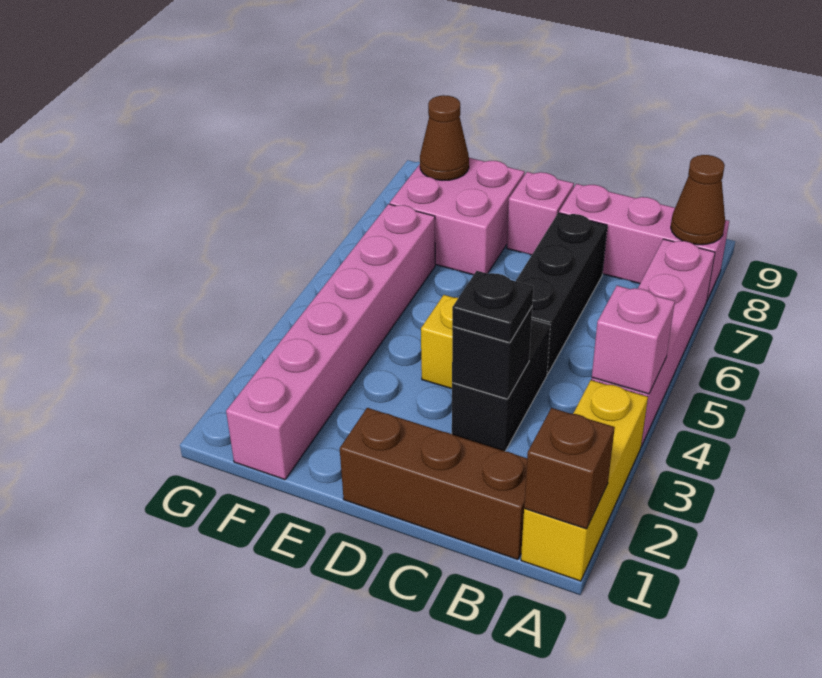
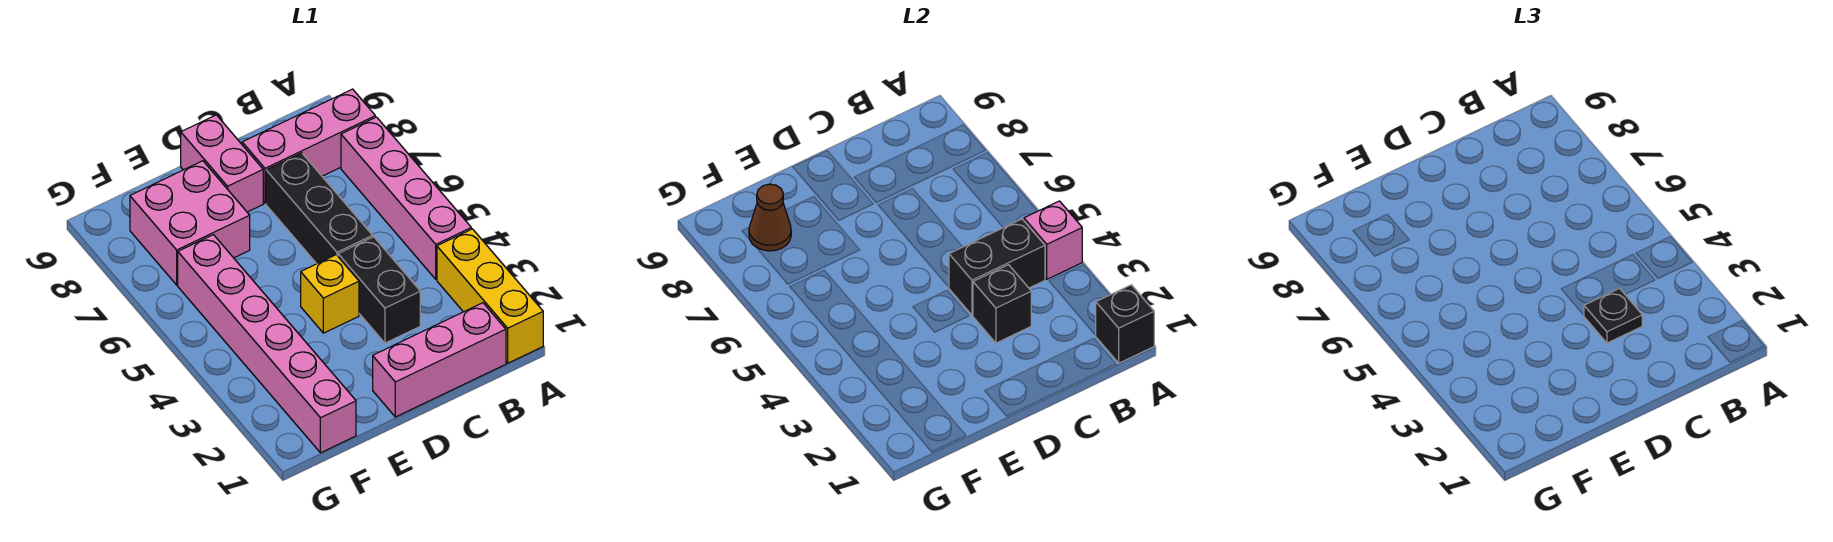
brown brick A1 level 2 -> black brick A1 level 2
brown cone A8 level 2 -> none
brown brick B1:D1 level 1 -> pink brick B1:D1 level 1
none -> black brick B4:C4 level 2
pink brick D8 level 1 -> pink brick D8:D9 level 1

